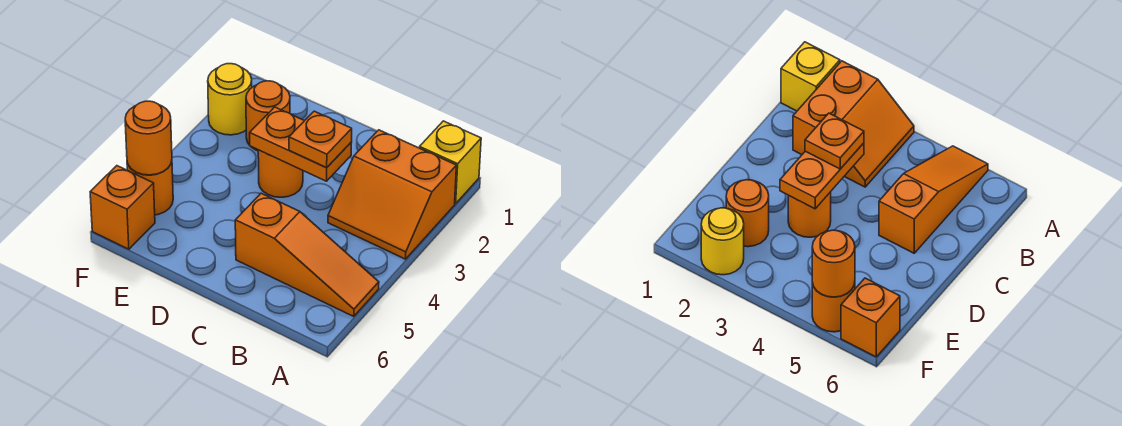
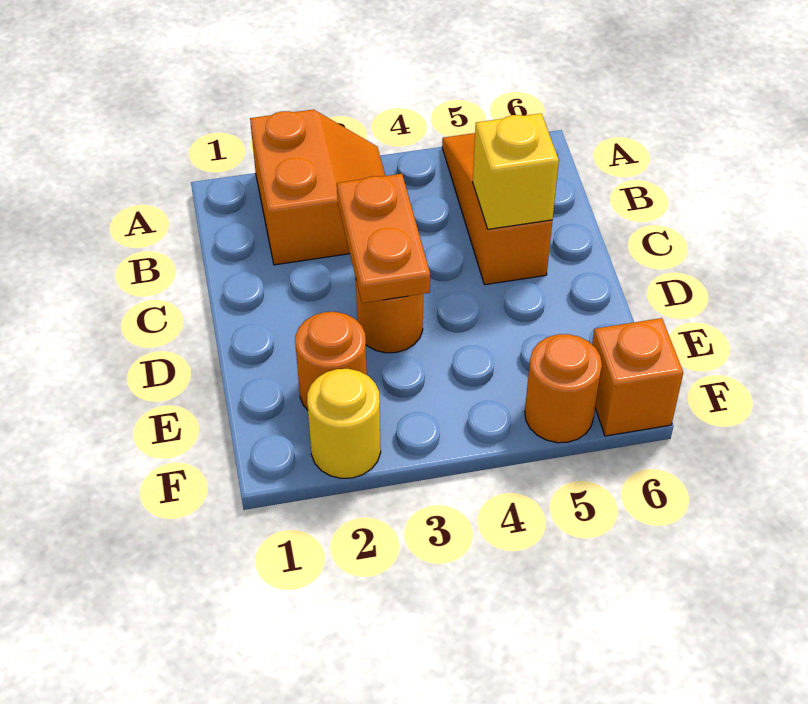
yellow brick A1 level 1 -> yellow brick C5 level 2
orange plate C3 level 3 -> none
orange round brick F5 level 2 -> none

